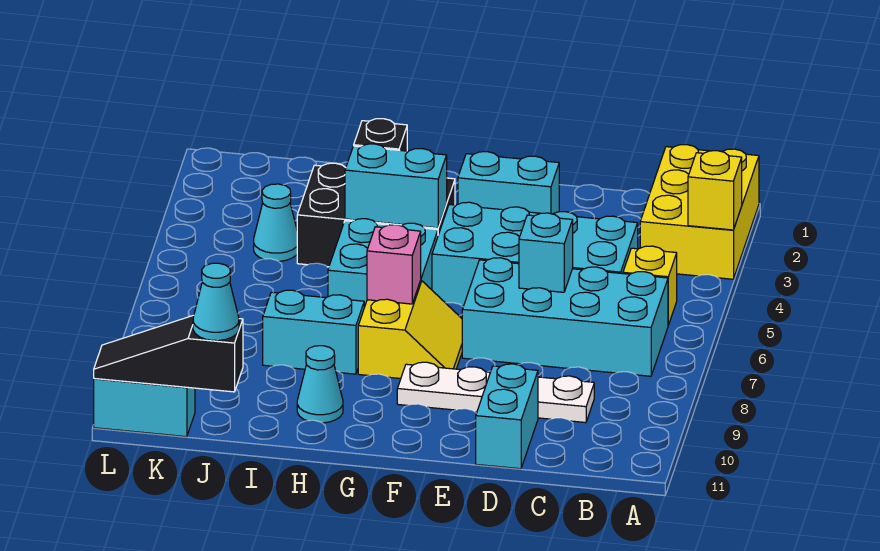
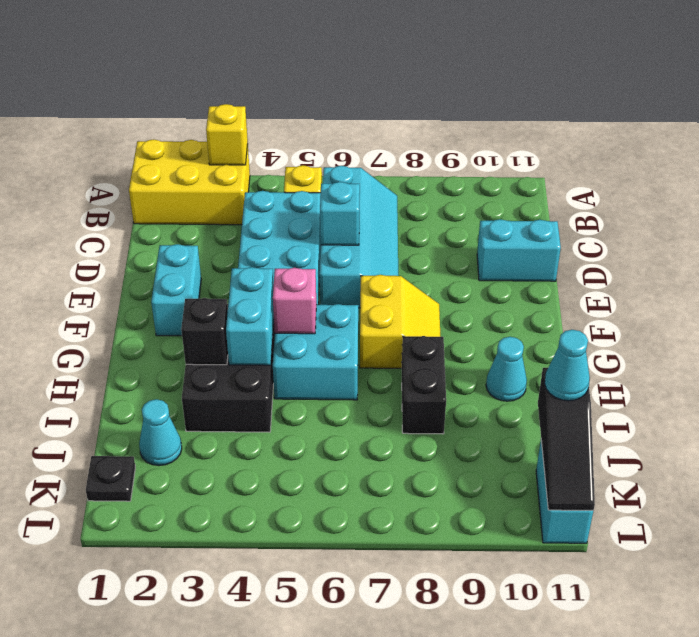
cyan brick B6:E7 level 1 -> cyan slope B6:E7 level 1 top 6
white plate C9:F9 level 1 -> none
yellow slope F7:G8 level 1 top G -> yellow slope F7:G8 level 1 top 7
pink brick G7 level 2 -> pink brick G5 level 2
cyan brick H8:I8 level 1 -> black brick H8:I8 level 1
cyan cone J4 level 1 -> cyan cone J2 level 1
none -> black plate K1 level 1

